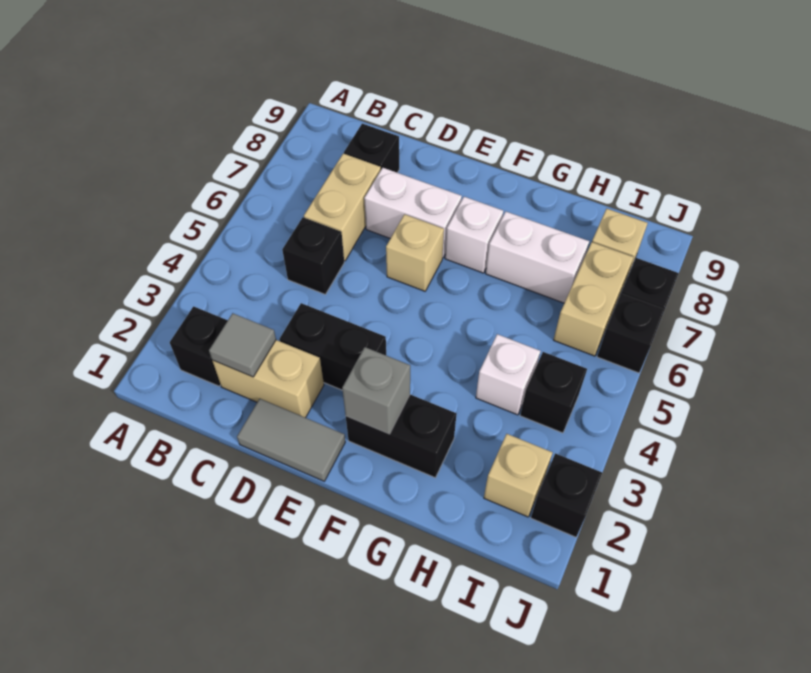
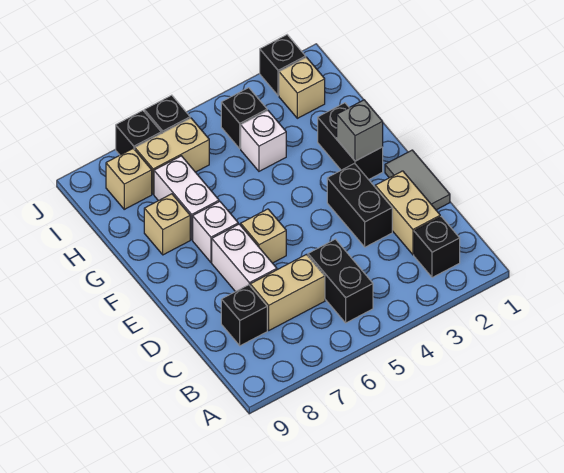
grey tile C2 level 2 -> none
black brick C5 level 1 -> black brick B5:C5 level 1
none -> tan brick G8 level 1

